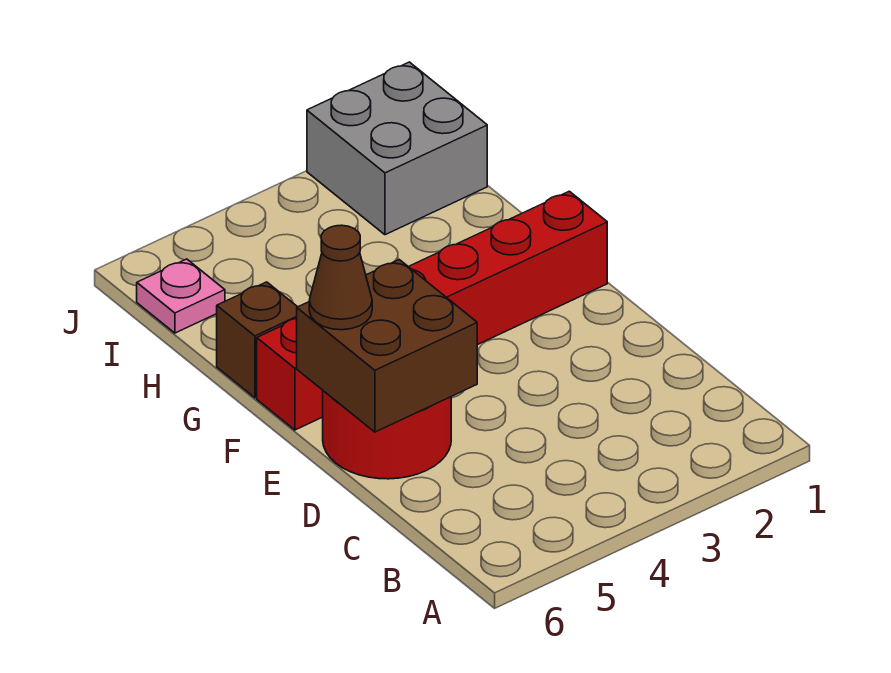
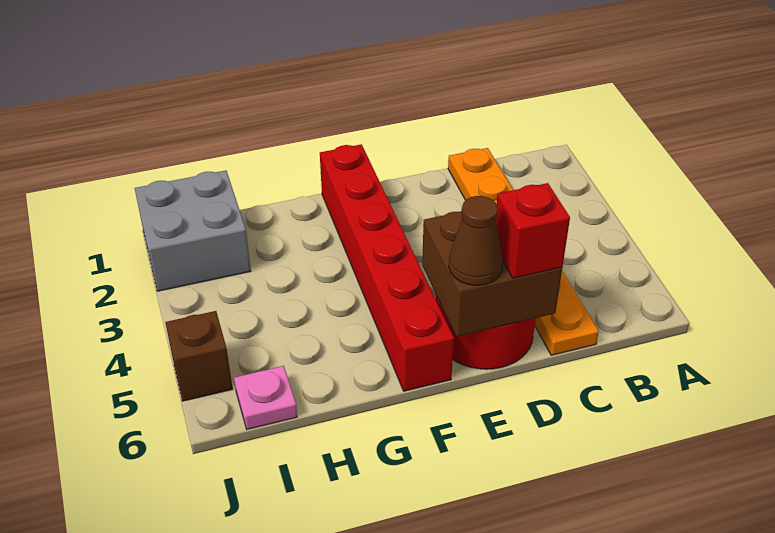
none -> orange plate C1:C6 level 1
none -> red brick D6 level 3
brown brick G6 level 1 -> brown brick J5 level 1

